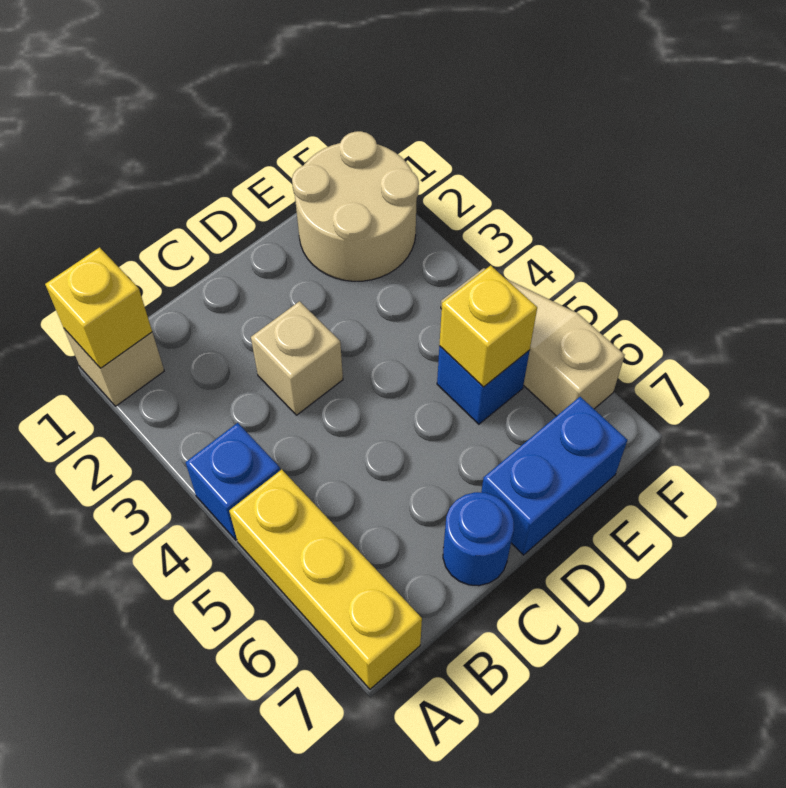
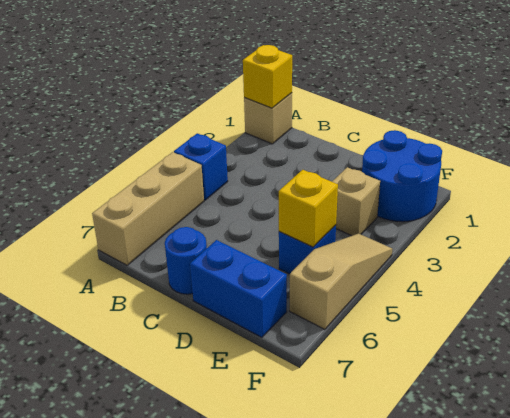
yellow brick A5:A7 level 1 -> tan brick A5:A7 level 1
tan brick C3 level 1 -> tan brick E3 level 1
tan round brick E1:F2 level 1 -> blue round brick E1:F2 level 1

